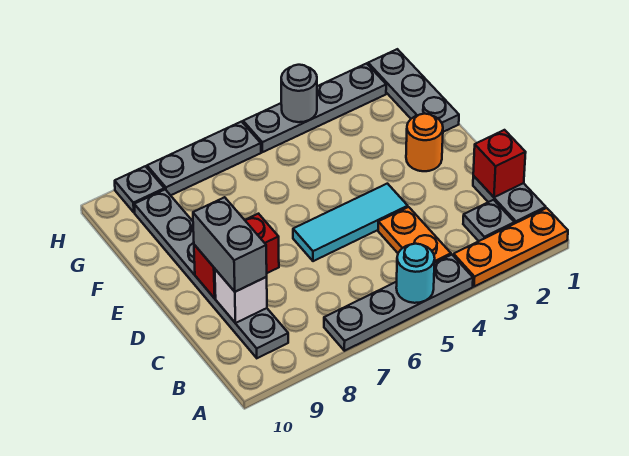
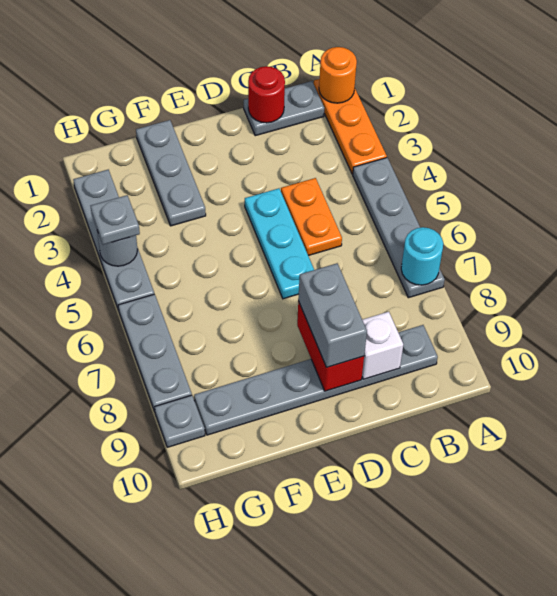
cyan round brick A5 level 2 -> cyan round brick A7 level 2
grey plate B2 level 1 -> grey plate H4 level 3
orange plate B4:C4 level 1 -> orange plate C4:C5 level 1
red brick C1 level 2 -> red round brick C1 level 2
grey brick C9:D9 level 3 -> grey brick D8:D9 level 3
cyan tile D4:D6 level 1 -> cyan plate D4:D6 level 1
orange round brick E2 level 1 -> orange round brick A1 level 2
grey plate F1:H1 level 1 -> grey plate F1:F3 level 1

